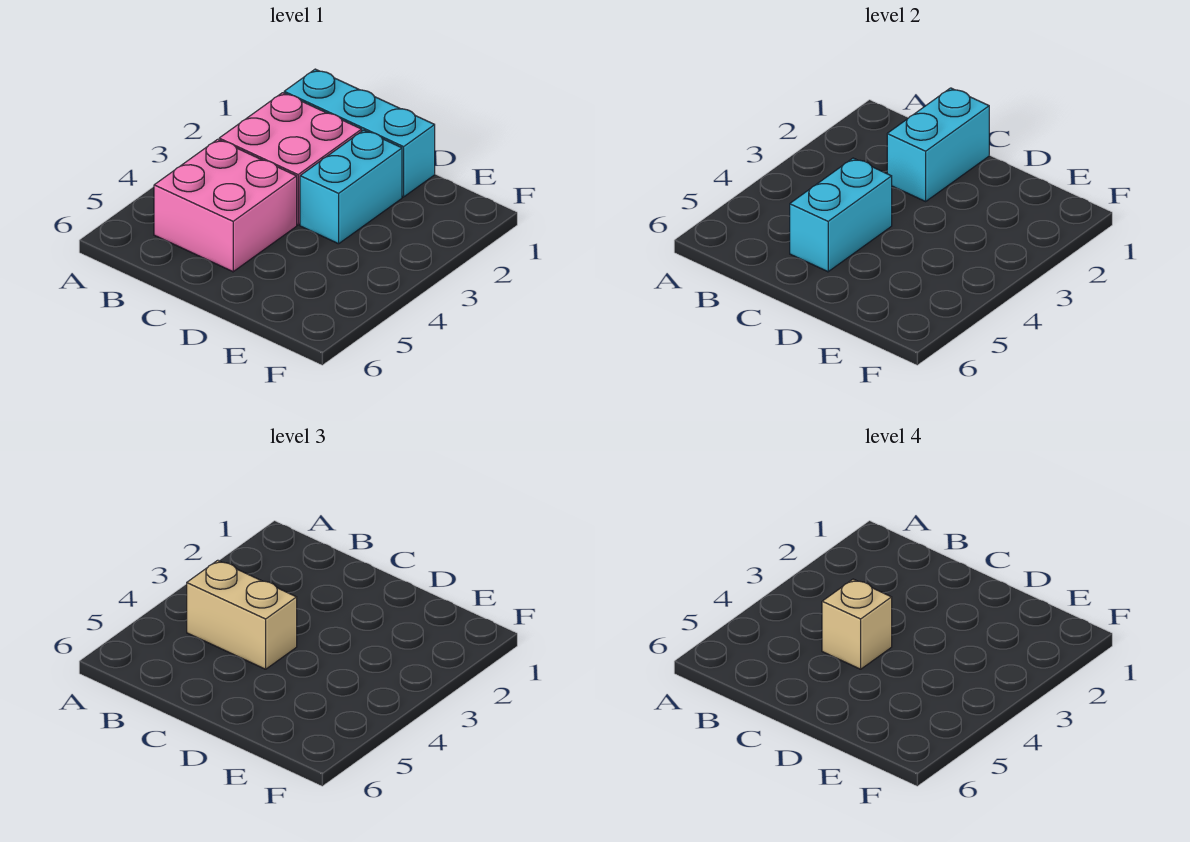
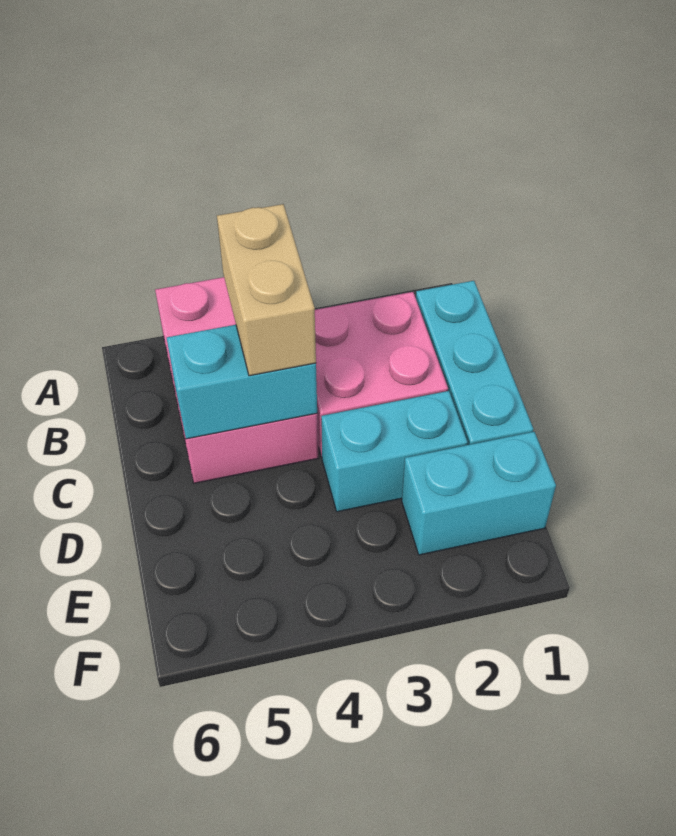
pink brick B4:C5 level 1 -> pink brick A4:C5 level 1
cyan brick C1:C2 level 2 -> cyan brick E1:E2 level 1
tan brick C4 level 4 -> none

